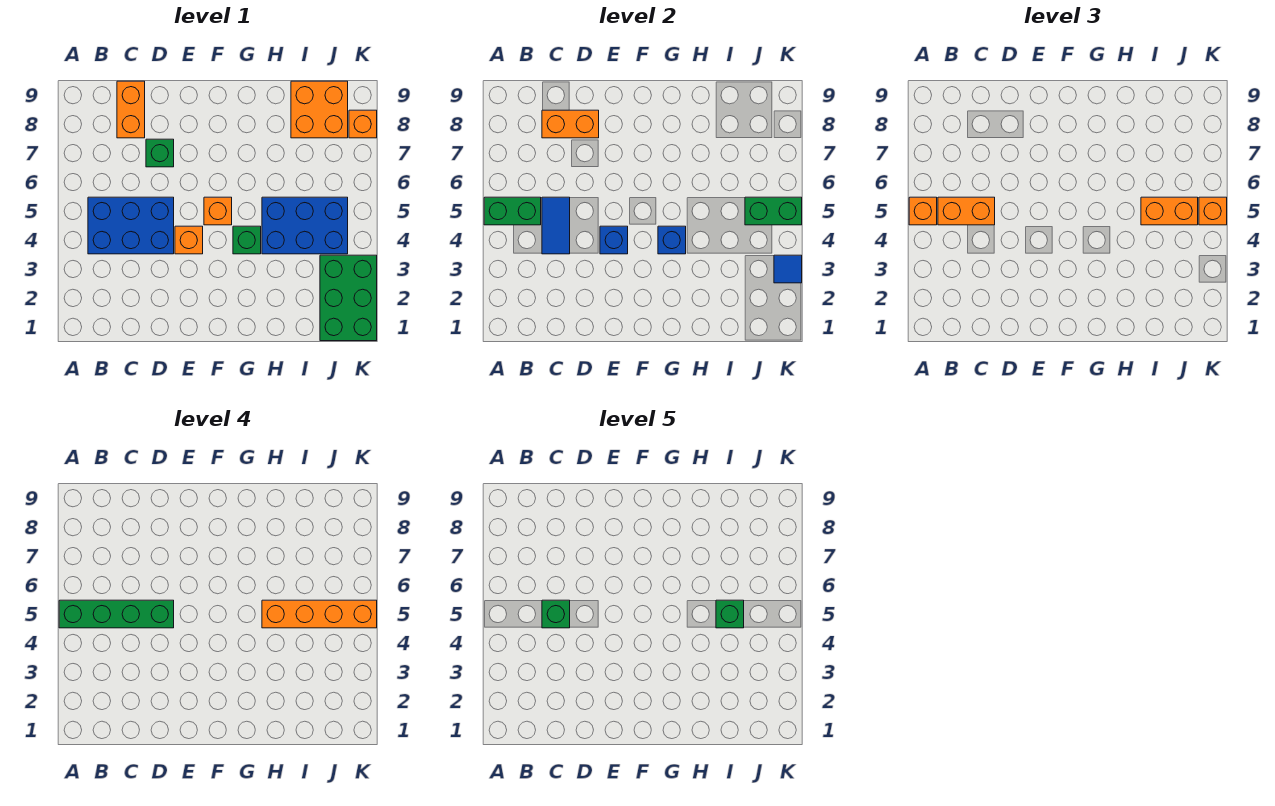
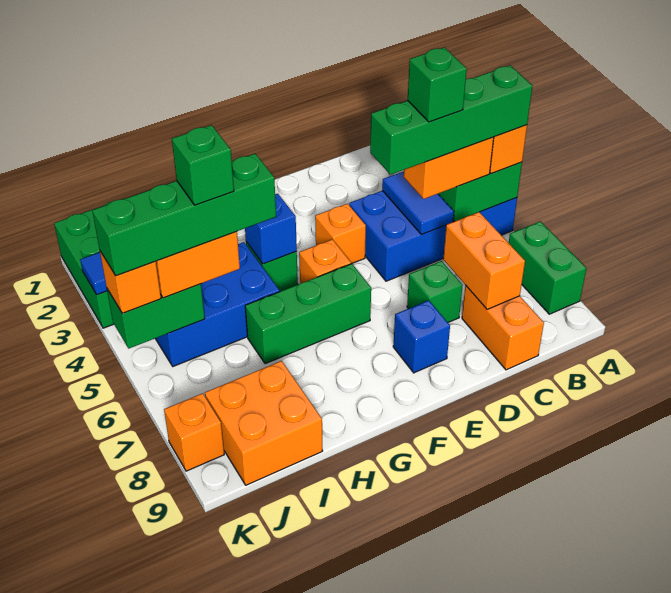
none -> green brick A7:A8 level 1
blue brick B4:D5 level 1 -> blue brick A4:D5 level 1
orange brick C8:D8 level 2 -> orange brick C7:C8 level 2
blue brick E4 level 2 -> blue brick E8 level 1
none -> green brick F6:H6 level 1
orange brick H5:K5 level 4 -> green brick H5:K5 level 4

